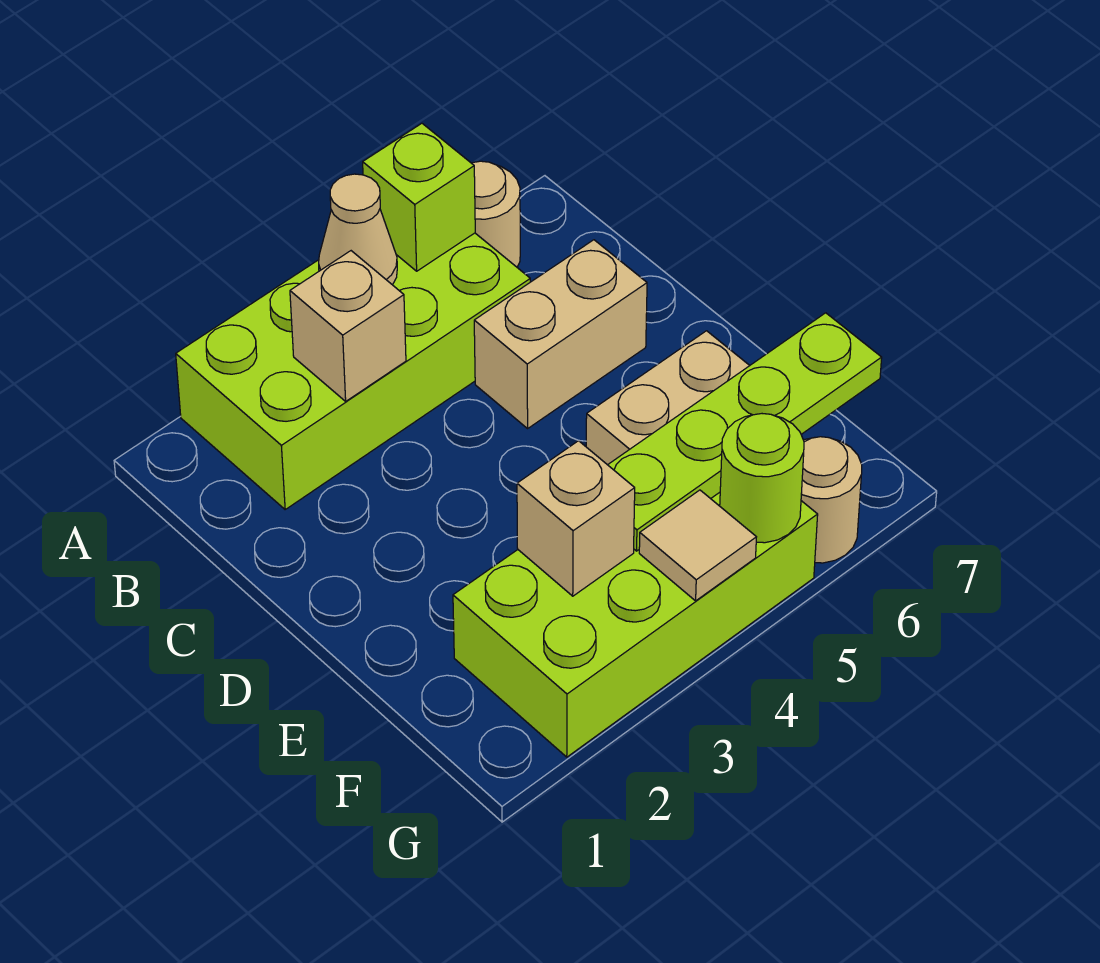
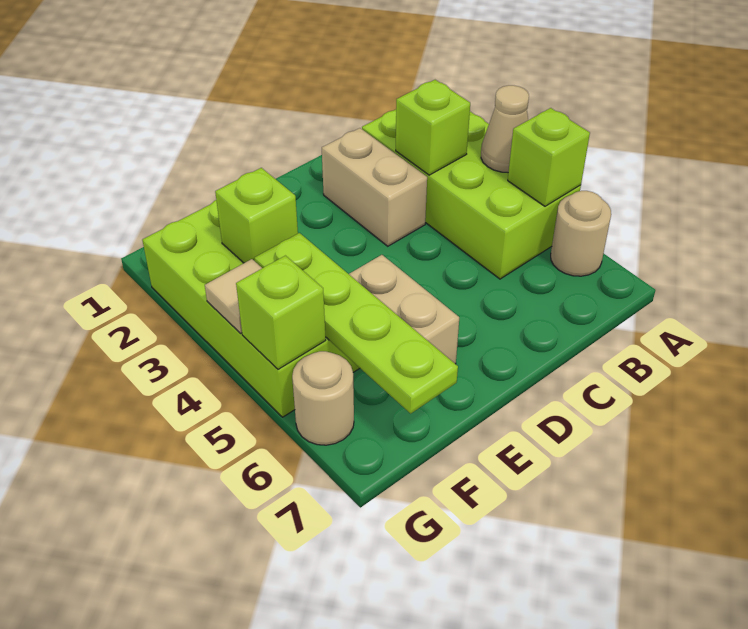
tan brick B3 level 2 -> lime brick B3 level 2
tan brick C5:C6 level 1 -> tan brick C2:C3 level 1
tan brick F3 level 2 -> lime brick F3 level 2
lime round brick G5 level 2 -> lime brick G5 level 2

